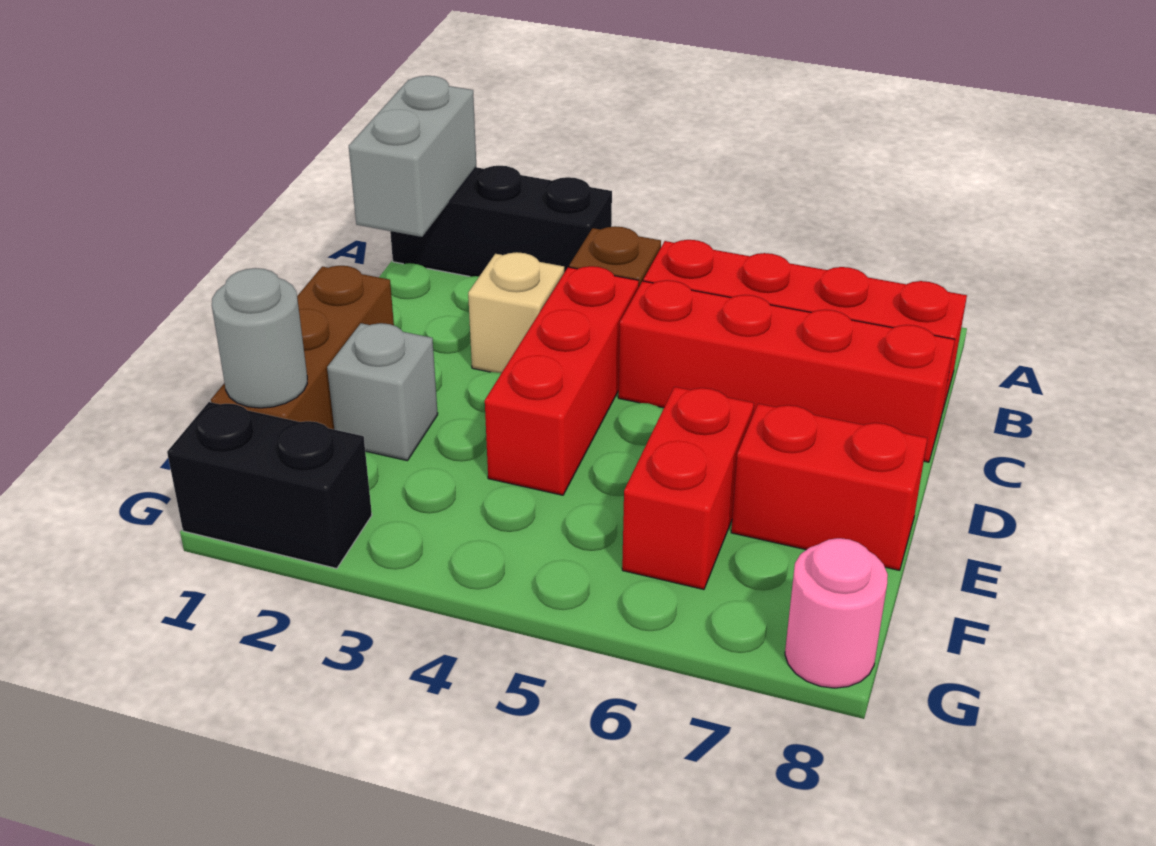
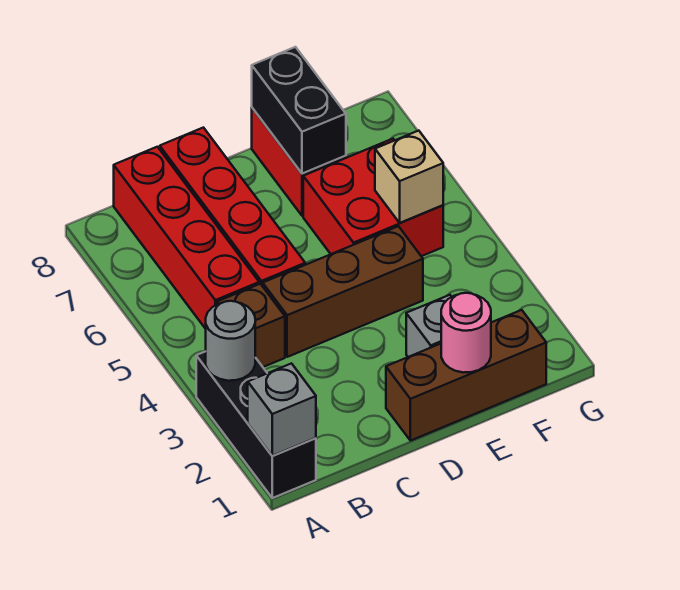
grey brick A1:B1 level 2 -> grey brick A1 level 2
tan brick C3 level 1 -> tan brick F5 level 2
red brick C4:E4 level 1 -> brown brick C4:E4 level 1
red brick E6:F6 level 1 -> red brick E5:F6 level 1
grey round brick F1 level 2 -> grey round brick A3 level 2
black brick G1:G2 level 1 -> black brick E7:E8 level 2
pink round brick G8 level 1 -> pink round brick E1 level 2

